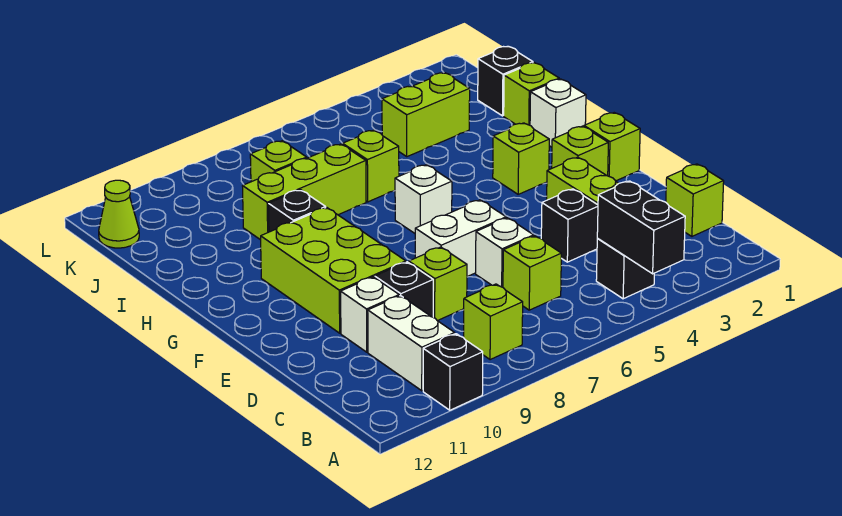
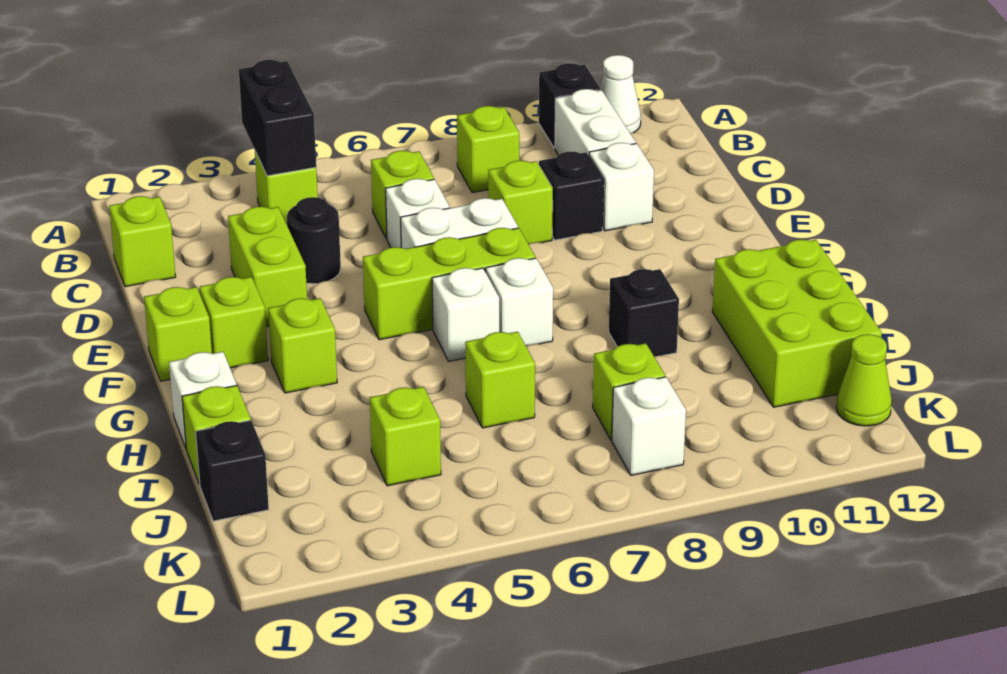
none -> white cone A11 level 1
black brick B4 level 1 -> lime brick B4 level 1
black brick D4 level 1 -> black round brick D4 level 1
lime brick E9:G10 level 1 -> lime brick H11:J12 level 1
none -> white brick G7 level 1
lime brick I7:I9 level 1 -> lime brick F5:F7 level 1
lime brick J3:J4 level 1 -> lime brick J4 level 1
none -> white brick K8 level 1

